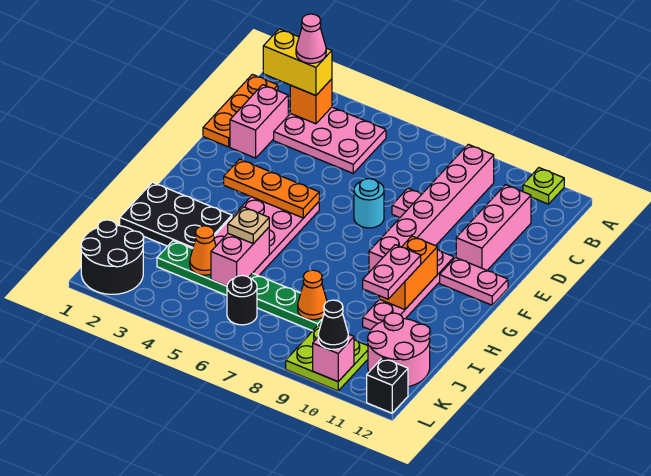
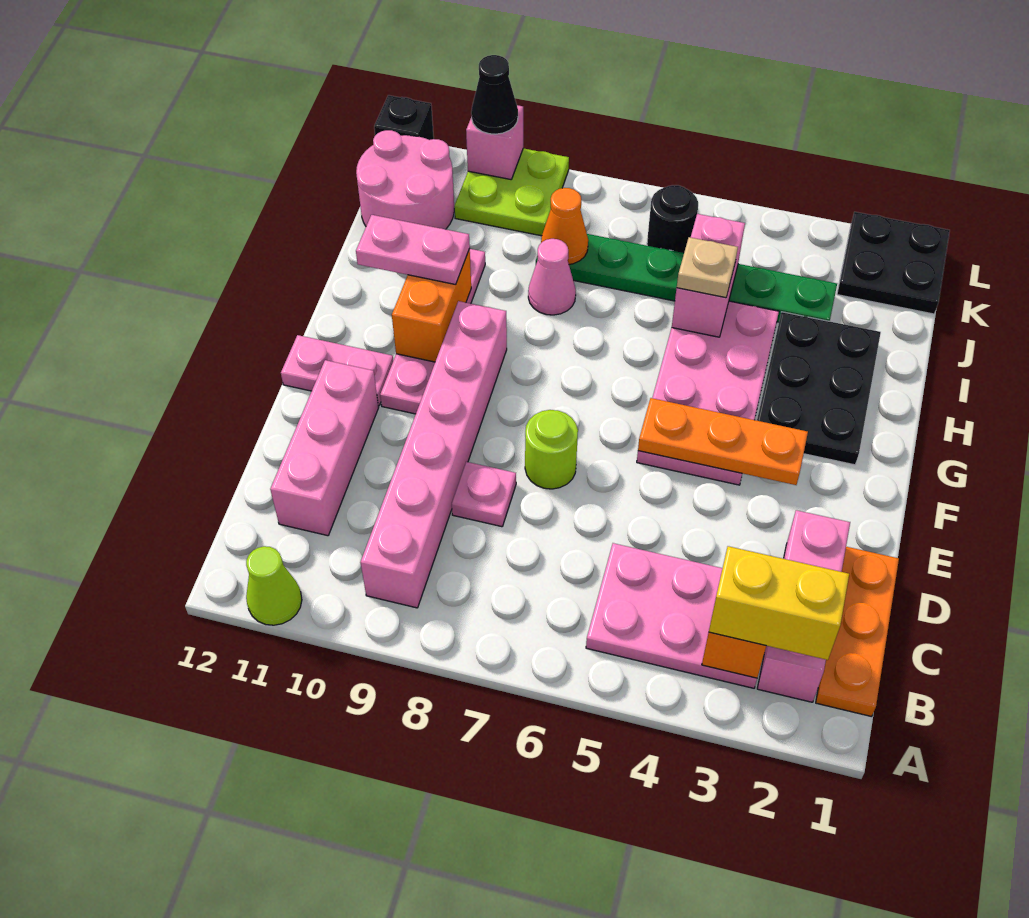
lime plate A11 level 1 -> lime cone A11 level 1
pink cone B3 level 4 -> pink cone I8 level 1
pink brick C2:D2 level 1 -> pink brick B2:D2 level 1
cyan round brick E7 level 1 -> lime round brick E7 level 1
black plate H1:I3 level 1 -> black plate G2:I3 level 1
pink plate H10:I10 level 3 -> pink plate H10:H11 level 3
orange cone J4 level 2 -> none
black round brick K1:L2 level 1 -> black plate K1:L2 level 1

